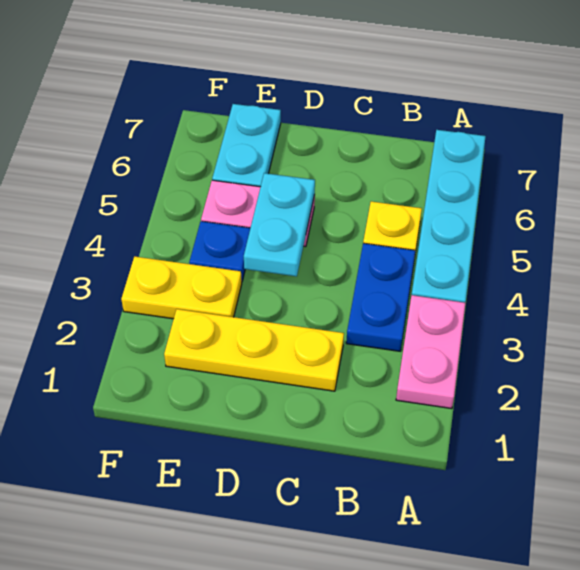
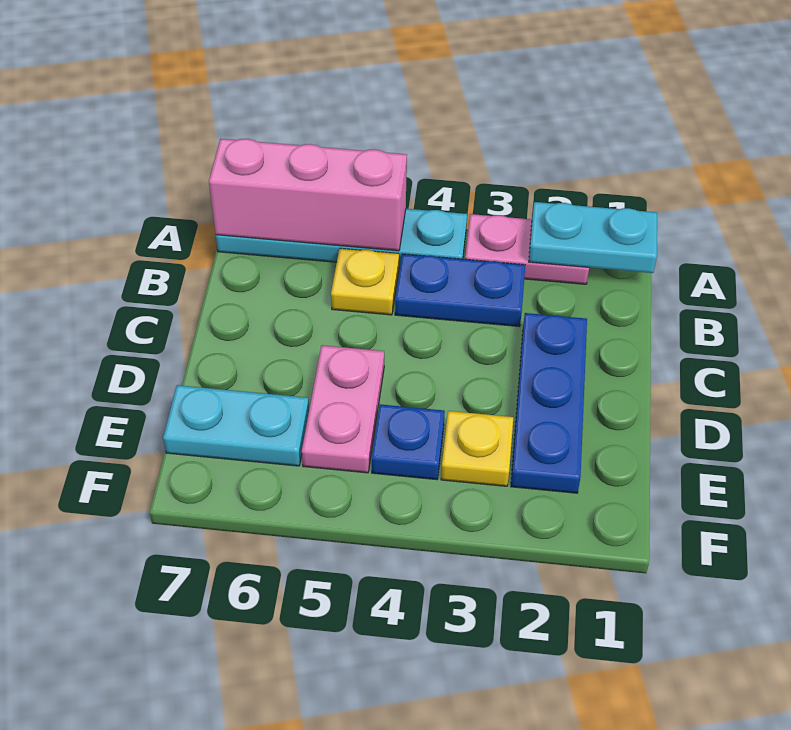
none -> pink brick A5:A7 level 2
yellow plate C2:E2 level 1 -> blue plate C2:E2 level 1
cyan plate D4:D5 level 2 -> cyan plate A1:A2 level 2
yellow plate E3:F3 level 1 -> yellow plate E3 level 1

